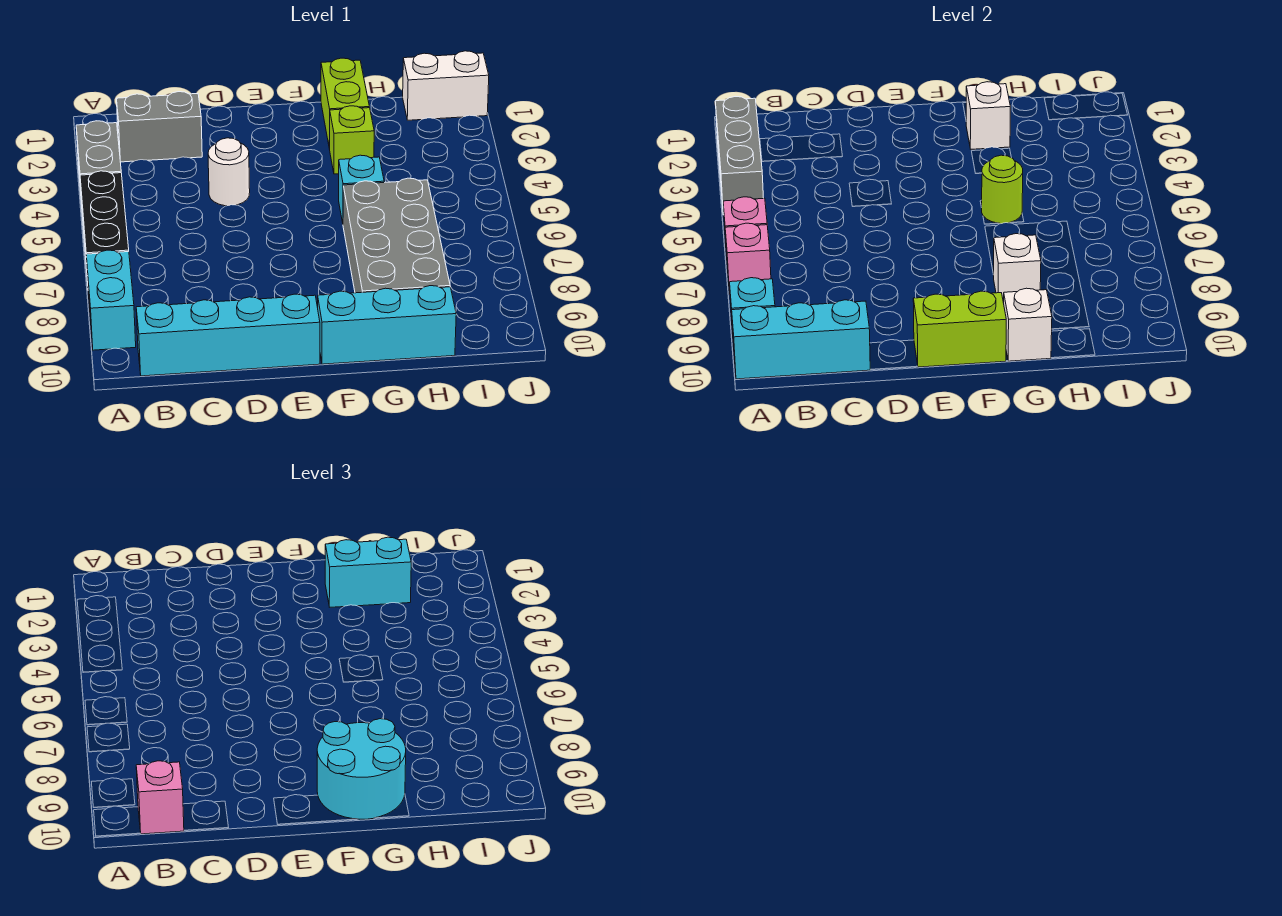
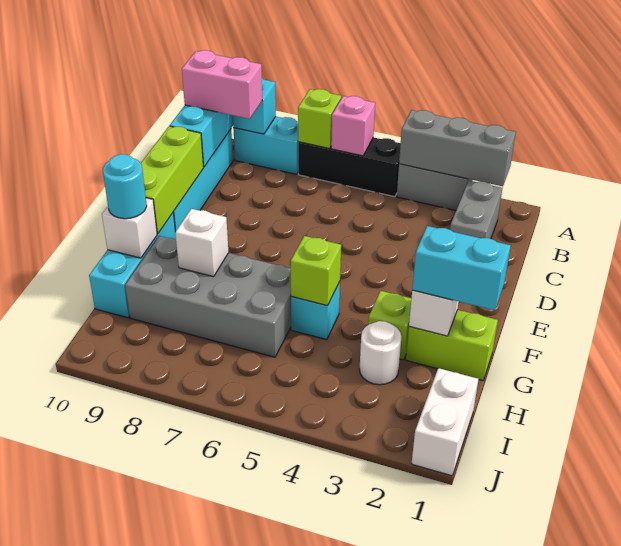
pink brick A7 level 2 -> lime brick A7 level 2
pink brick B10 level 3 -> pink brick B9:B10 level 3
white round brick D4 level 1 -> white round brick H3 level 1
lime brick E10:F10 level 2 -> lime brick D10:F10 level 2
cyan round brick F9:G10 level 3 -> cyan round brick G10 level 3
cyan brick G2:H2 level 3 -> cyan brick G1:G2 level 3
lime round brick G5 level 2 -> lime brick G5 level 2

